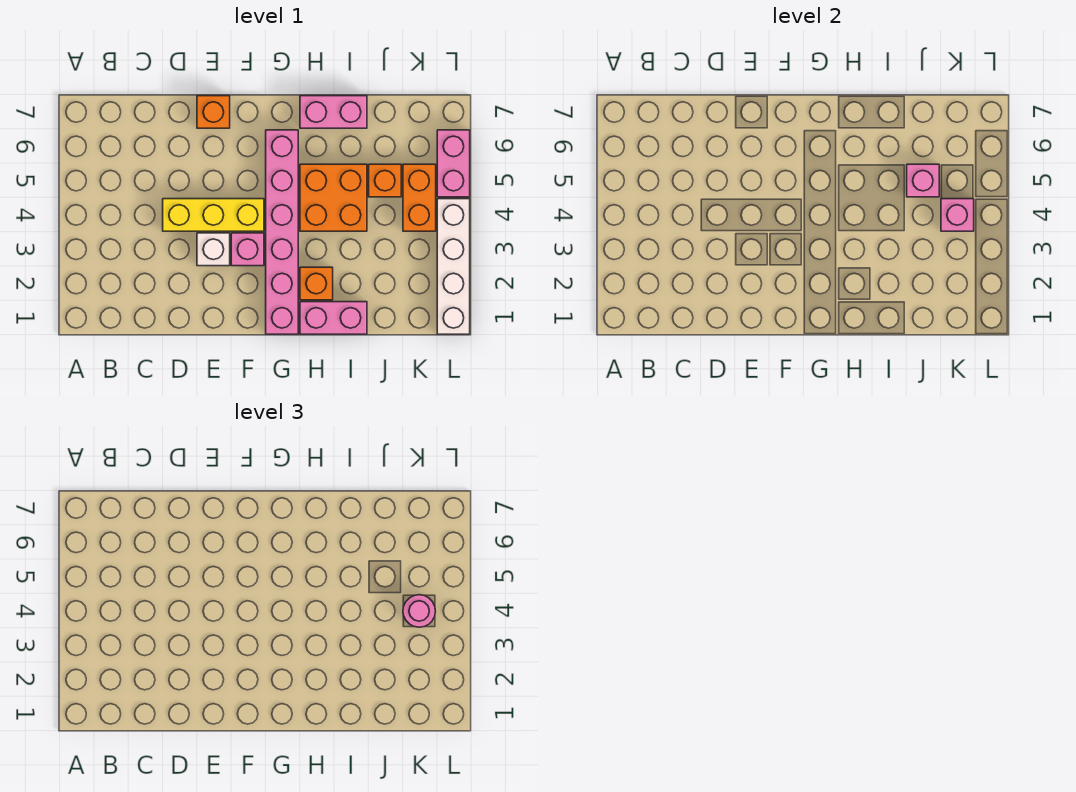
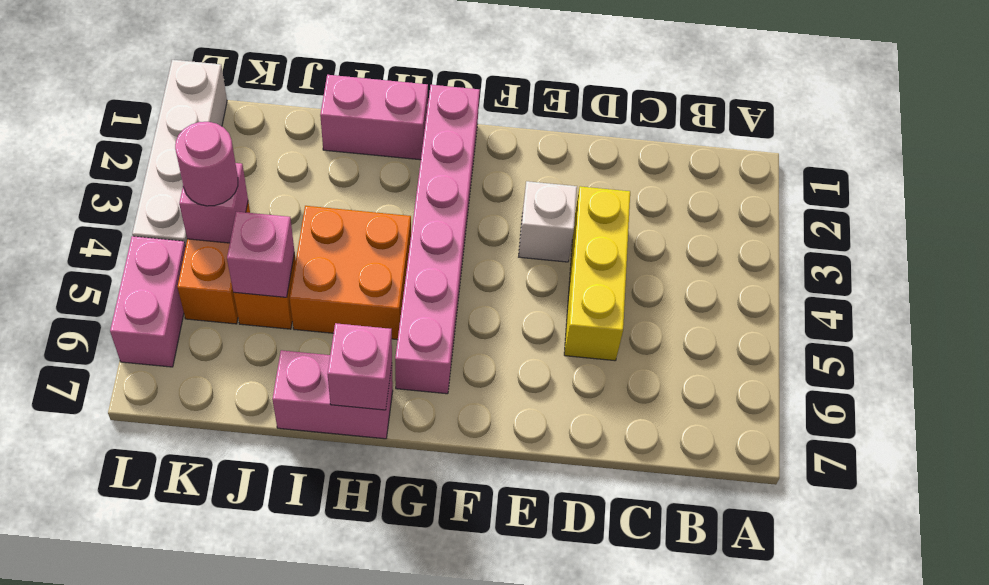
yellow brick D4:F4 level 1 -> yellow brick D3:D5 level 1
orange brick E7 level 1 -> none
pink brick F3 level 1 -> pink brick H7 level 2
orange brick H2 level 1 -> none

